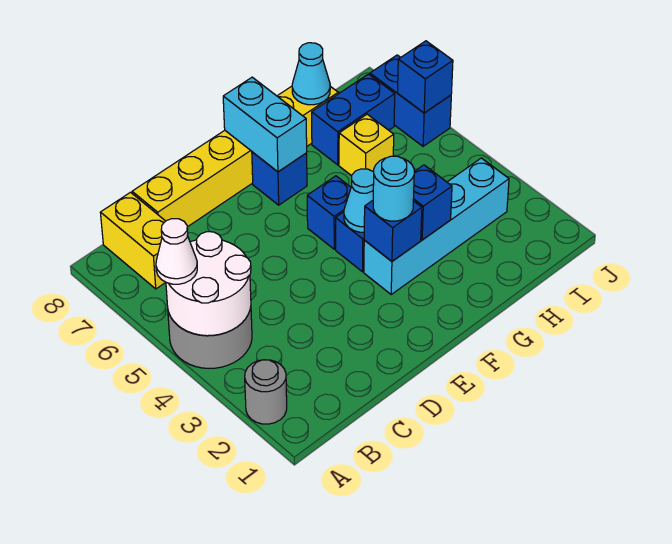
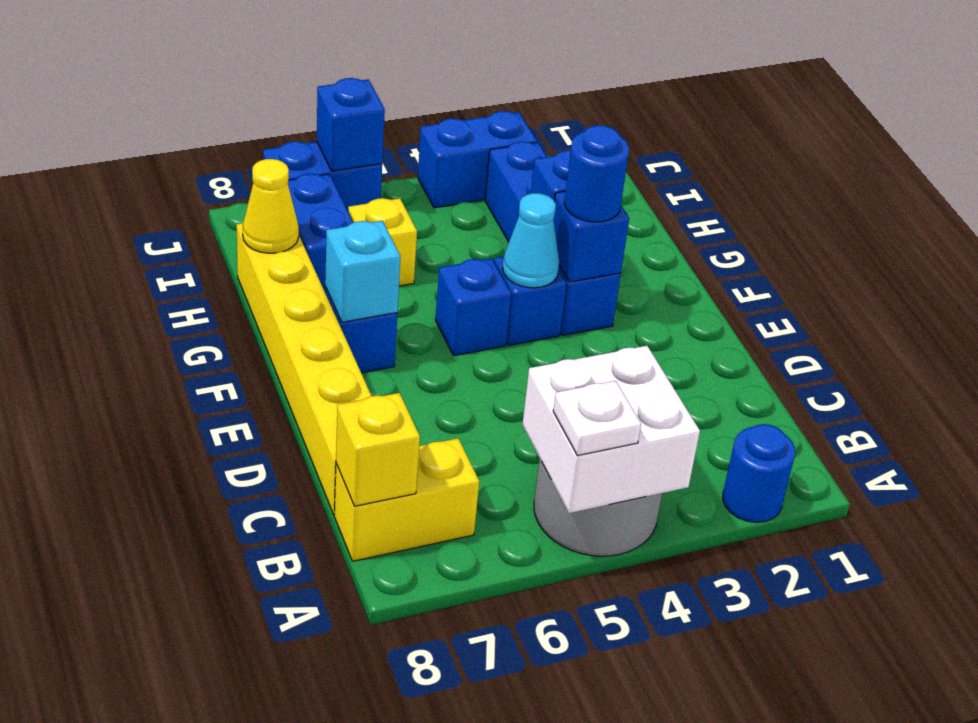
grey round brick A2 level 1 -> blue round brick A2 level 1
white round brick A4:B5 level 2 -> white brick A4:B5 level 2
white cone A5 level 3 -> white plate A5 level 3
none -> yellow brick B8 level 2
cyan brick F3:I3 level 1 -> blue brick F3:I3 level 1
cyan round brick F3 level 3 -> blue round brick F3 level 3
cyan brick F7:F8 level 2 -> cyan brick F7 level 2
cyan cone H8 level 2 -> yellow cone H8 level 2
none -> blue brick J3:J4 level 1

